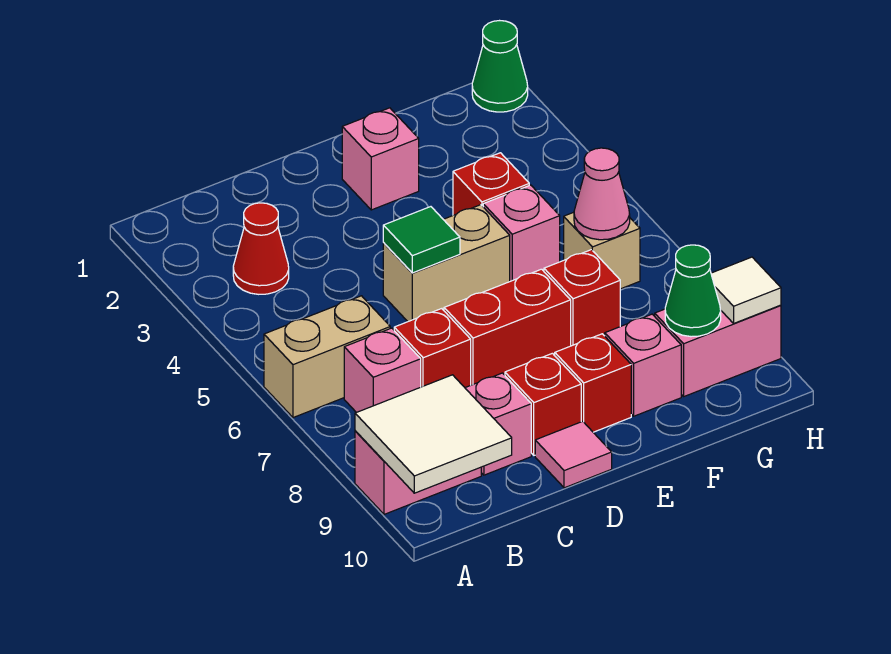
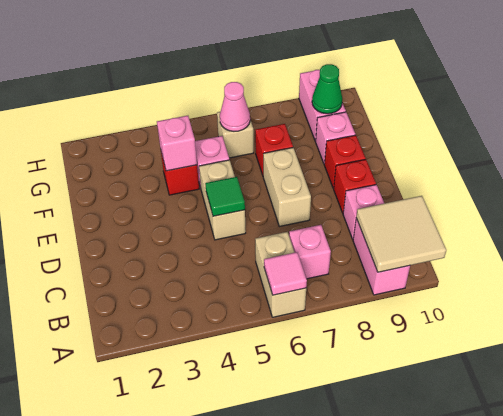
white tile A9:B10 level 2 -> tan tile A9:B10 level 2
red cone B3 level 1 -> none
red brick C7 level 1 -> none
red brick D7:E7 level 1 -> tan brick D7:E7 level 1
pink tile D10 level 1 -> pink tile A6 level 2
pink brick E2 level 1 -> pink brick F4 level 2
green cone H1 level 1 -> none
white tile H9 level 2 -> none

